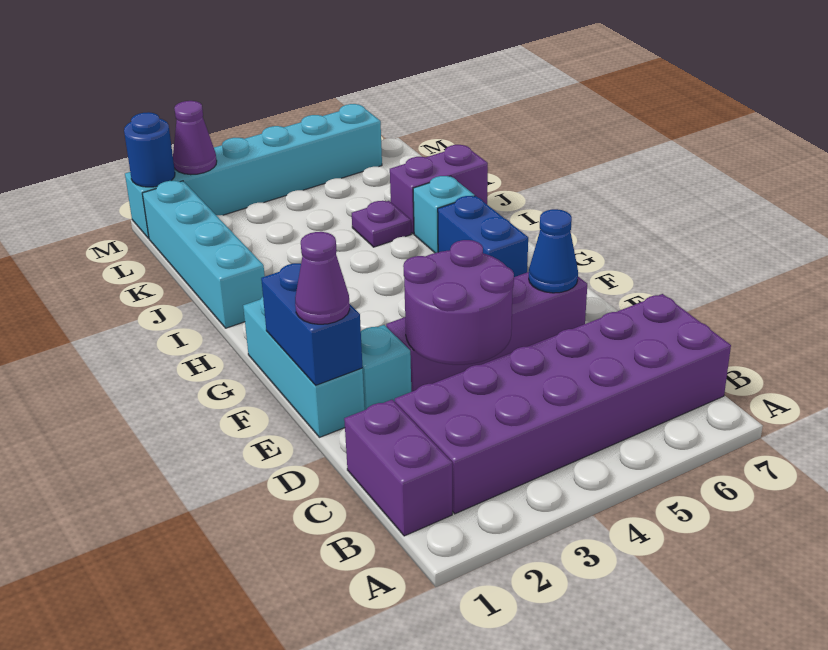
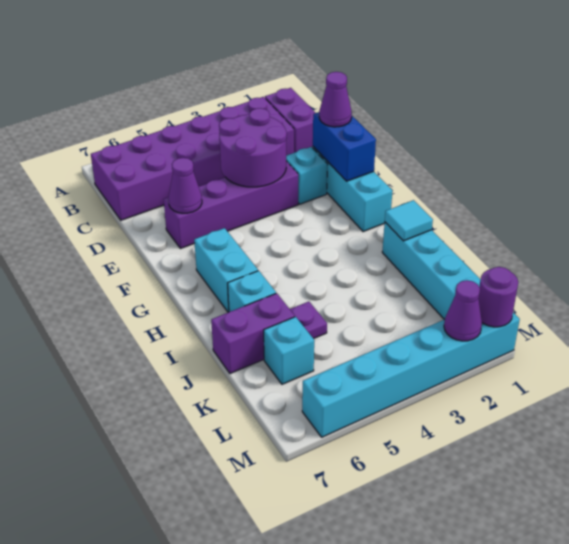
blue cone E6 level 2 -> purple cone E6 level 2
blue brick G6:H6 level 1 -> cyan brick G6:H6 level 1
none -> cyan tile I1 level 2
none -> cyan brick K6 level 1
blue round brick M1 level 2 -> purple round brick M1 level 2

